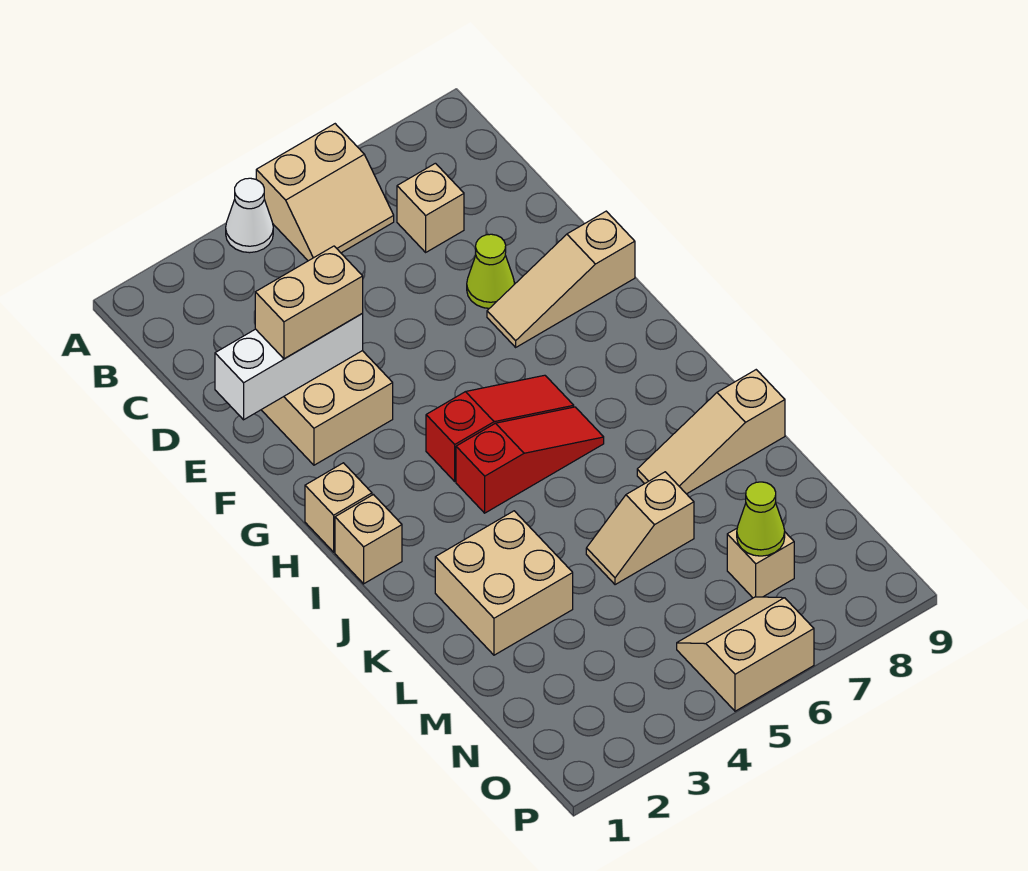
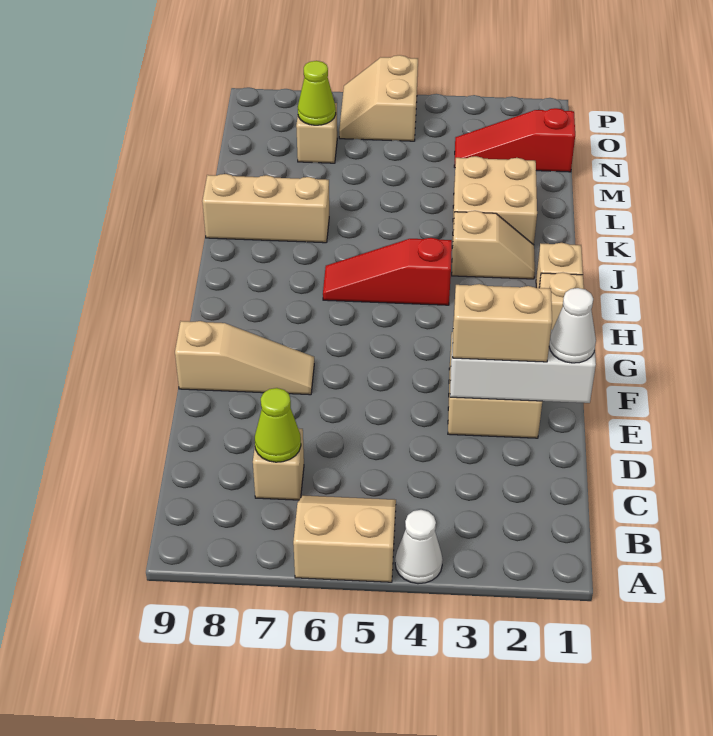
none -> white cone E1 level 3
lime cone E7 level 1 -> lime cone C7 level 2
red slope H4:H6 level 1 top 4 -> red slope N1:N3 level 1 top 1
tan slope K7:K9 level 1 top 9 -> tan brick K7:K9 level 1
tan slope L5:L6 level 1 top 6 -> tan slope J2:J3 level 1 top 3
tan slope O5:P6 level 1 top P -> tan slope O5:P6 level 1 top 5

